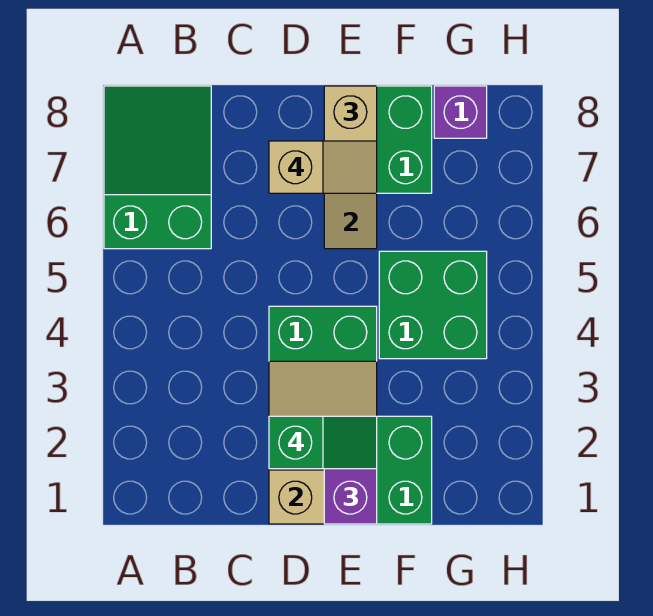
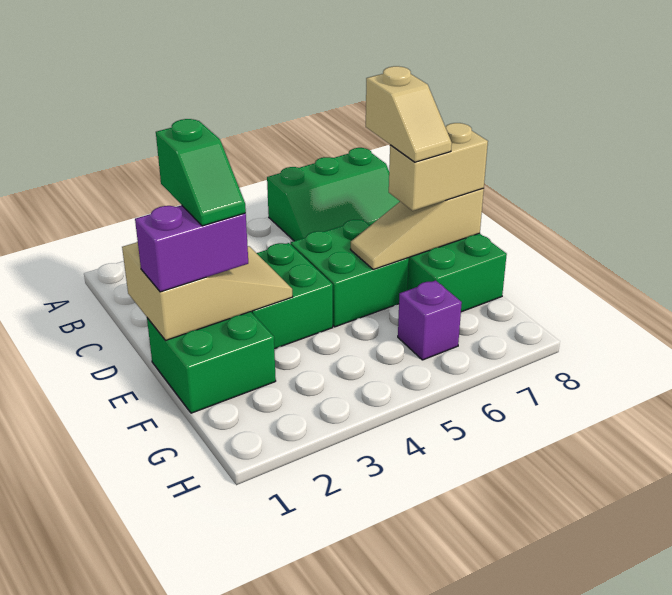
green slope A6:B8 level 1 top 6 -> green slope A6:B8 level 1 top A
green brick F4:G5 level 1 -> green brick D5:E6 level 1
purple brick G8 level 1 -> purple brick G6 level 1

